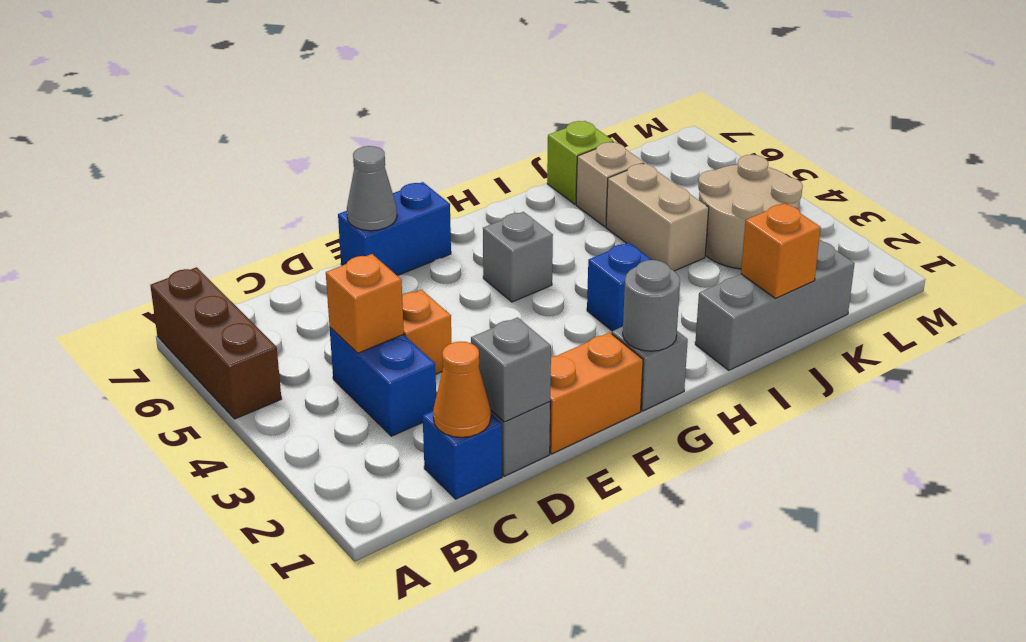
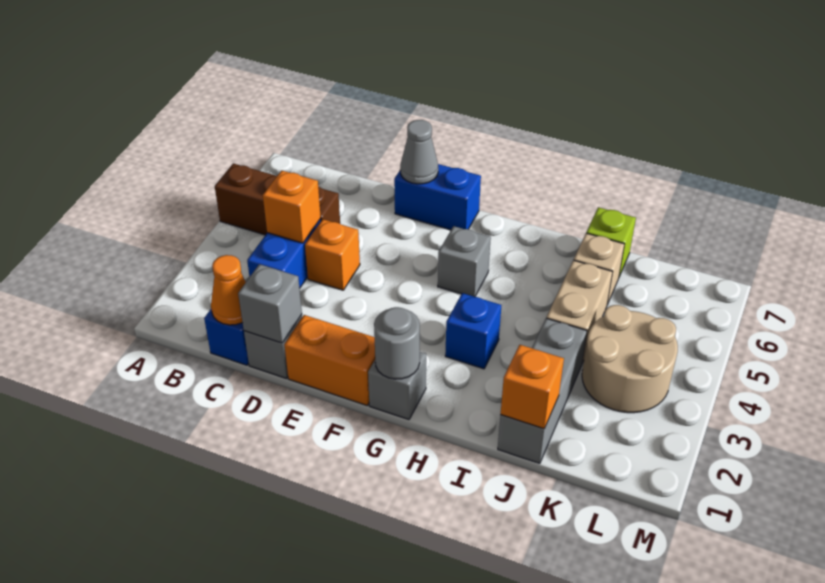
brown brick A5:A7 level 1 -> brown brick A5:C5 level 1
grey brick I1:K1 level 1 -> grey brick J1:J3 level 1

